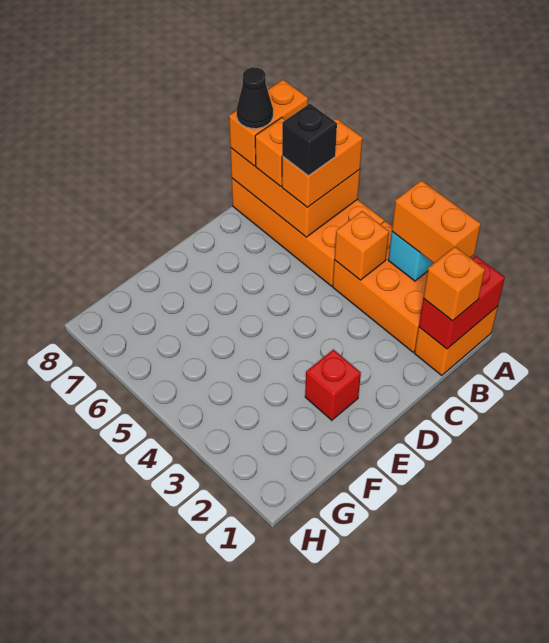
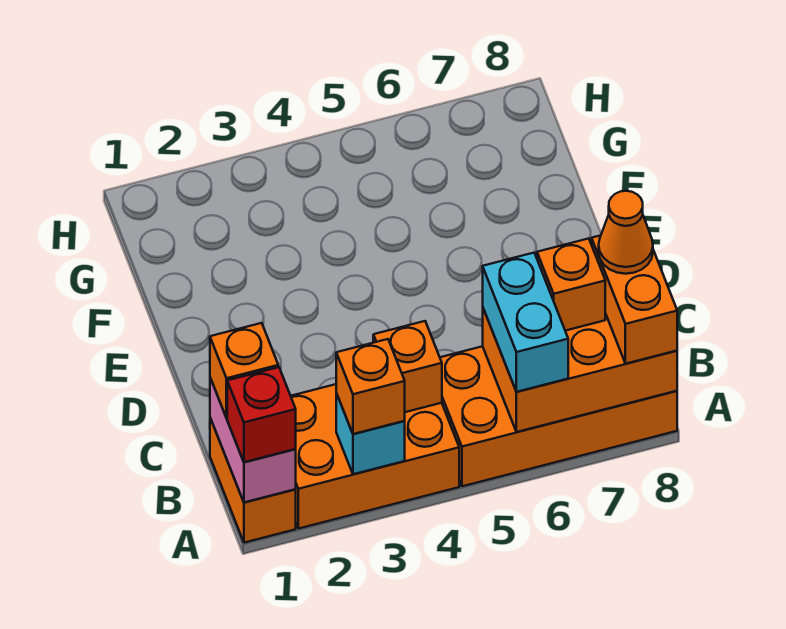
red brick A1:B1 level 2 -> pink brick A1:B1 level 2
orange brick A2:A3 level 3 -> orange brick A3 level 3
orange brick A6:B6 level 3 -> cyan brick A6:B6 level 3
black brick B6 level 4 -> none
black cone B8 level 4 -> orange cone B8 level 4
red brick E2 level 1 -> red brick A1 level 3

